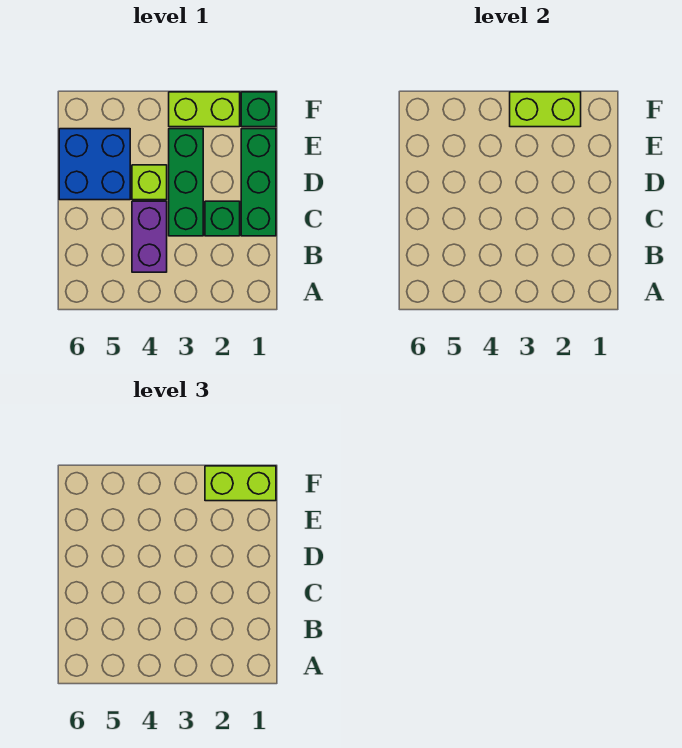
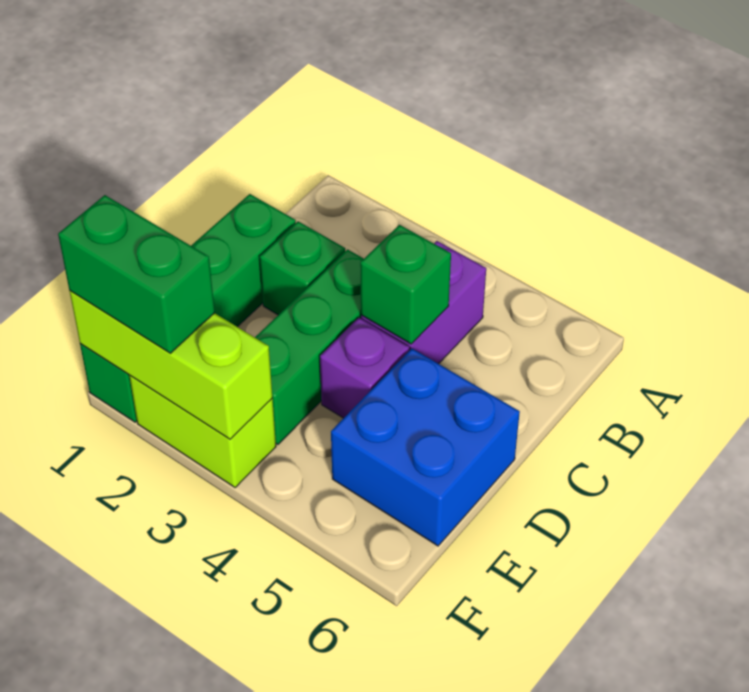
none -> green brick C4 level 2
lime brick D4 level 1 -> purple brick D4 level 1
lime brick F1:F2 level 3 -> green brick F1:F2 level 3
lime brick F2:F3 level 2 -> lime brick F1:F3 level 2

